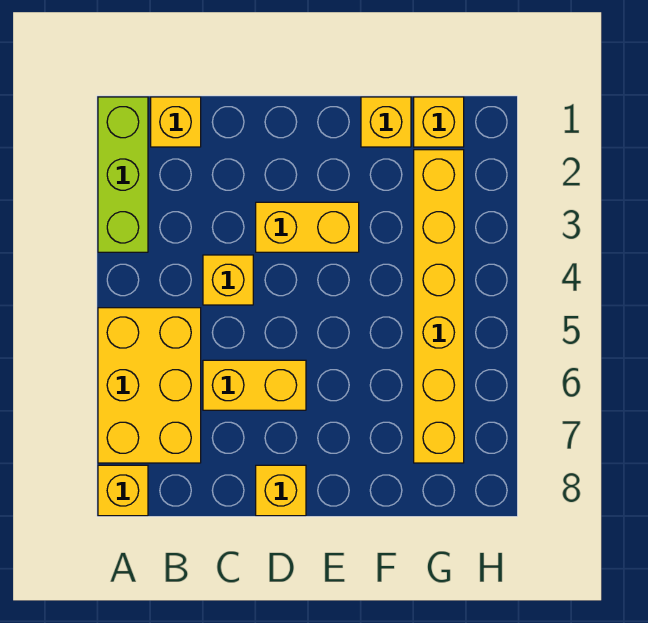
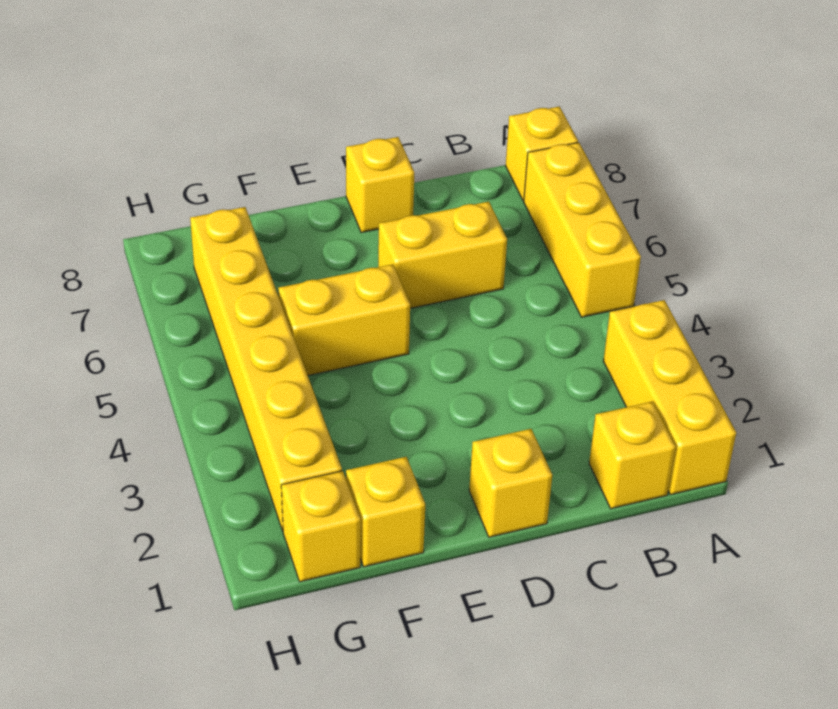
lime brick A1:A3 level 1 -> yellow brick A1:A3 level 1
yellow brick A5:B7 level 1 -> yellow brick A5:A7 level 1
yellow brick C4 level 1 -> yellow brick D1 level 1
yellow brick D3:E3 level 1 -> yellow brick E5:F5 level 1

